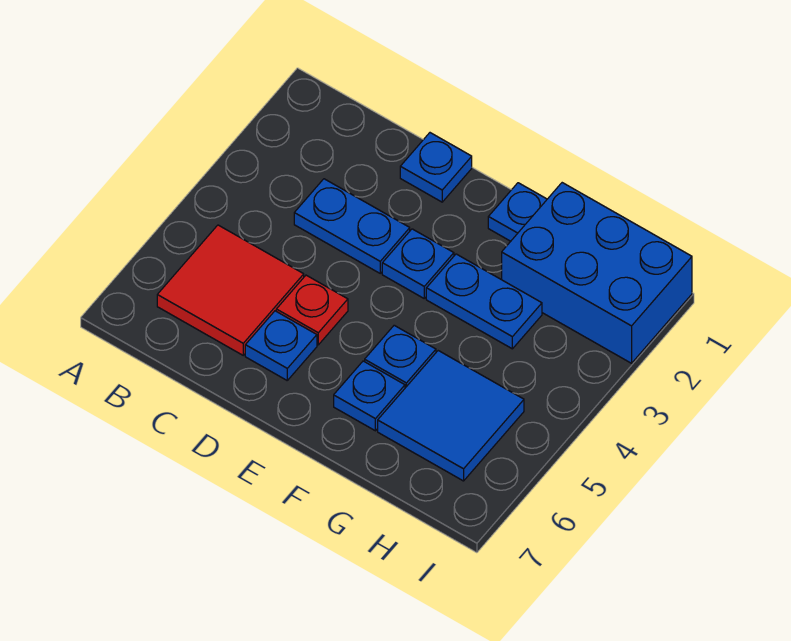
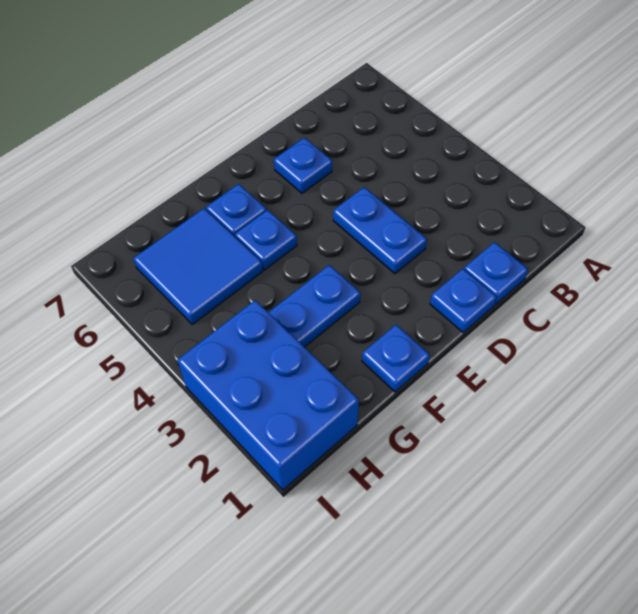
red tile B5:C6 level 1 -> none
blue plate C3:D3 level 1 -> blue plate D3:D4 level 1
red plate D5 level 1 -> none
blue plate E3 level 1 -> blue plate C1 level 1
blue brick G1:I2 level 1 -> blue brick H1:I3 level 1

